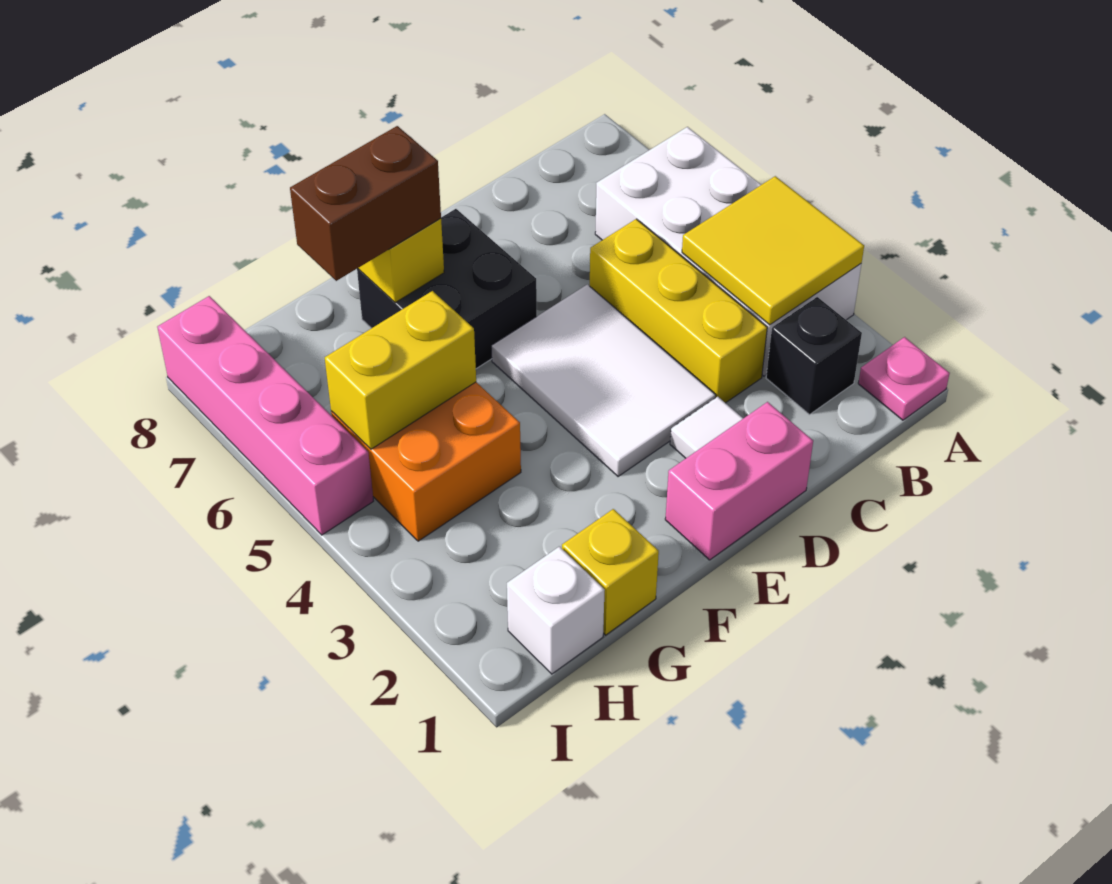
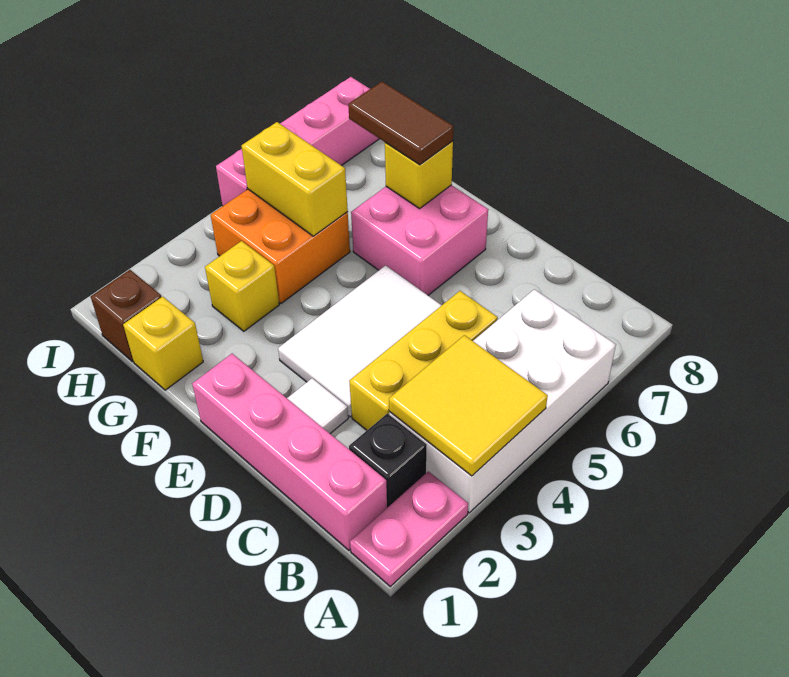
pink plate A1 level 1 -> pink plate A1:A2 level 1
pink brick D1:E1 level 1 -> pink brick B1:E1 level 1
black brick E6:F7 level 1 -> pink brick E6:F7 level 1
brown brick F7:G7 level 3 -> brown tile F7:G7 level 3
none -> yellow brick G3 level 1
white brick H1 level 1 -> brown brick H1 level 1

